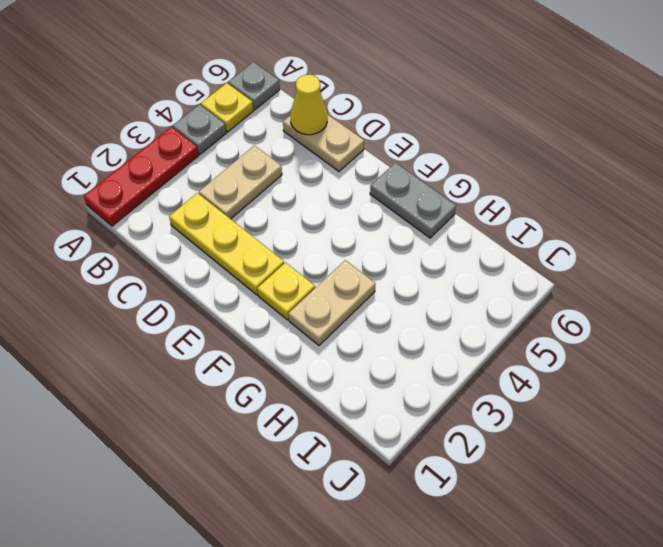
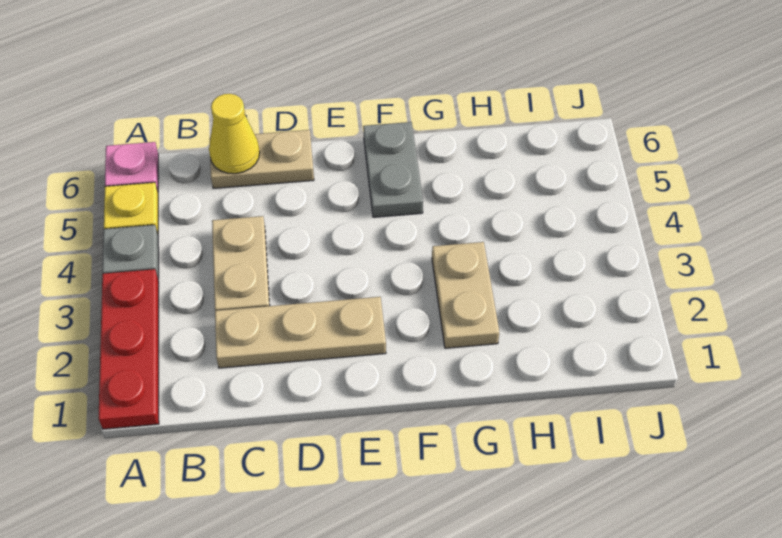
grey plate A6 level 1 -> pink plate A6 level 1
yellow plate C2:E2 level 1 -> tan plate C2:E2 level 1
yellow plate F2 level 1 -> none
grey plate F6:G6 level 1 -> grey plate F5:F6 level 1

